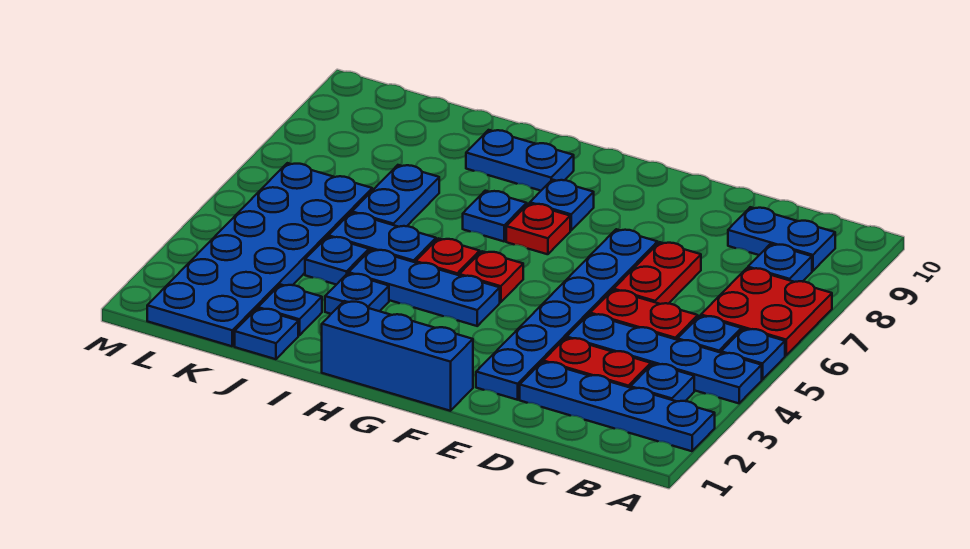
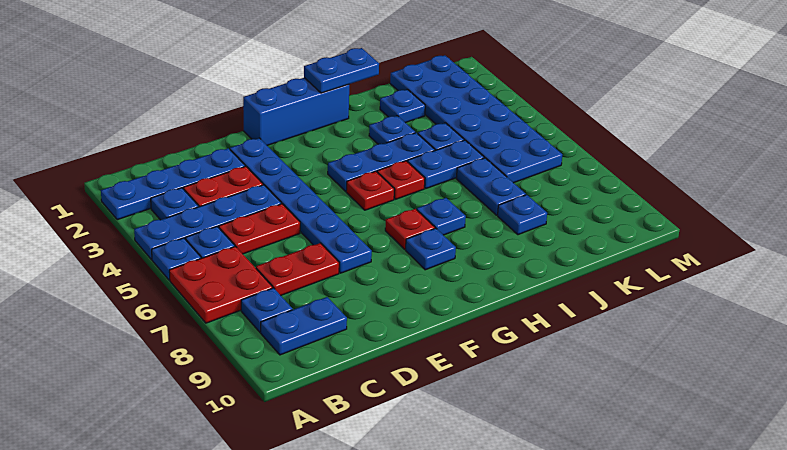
red plate D6:D7 level 1 -> red plate C7:D7 level 1
blue plate H9:I9 level 1 -> blue plate H1:I1 level 2
blue plate J1 level 1 -> blue plate J8 level 1

